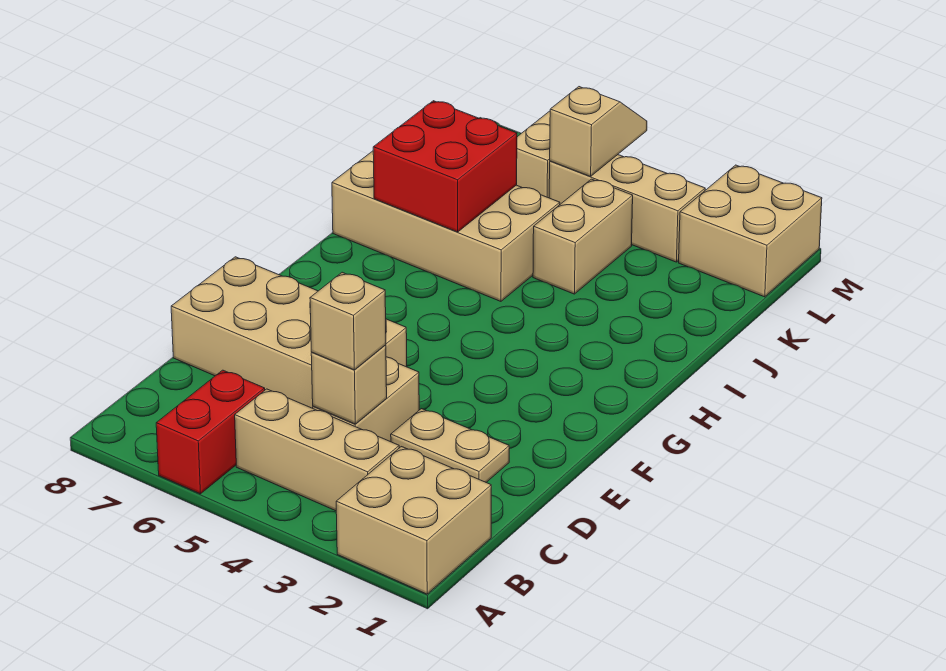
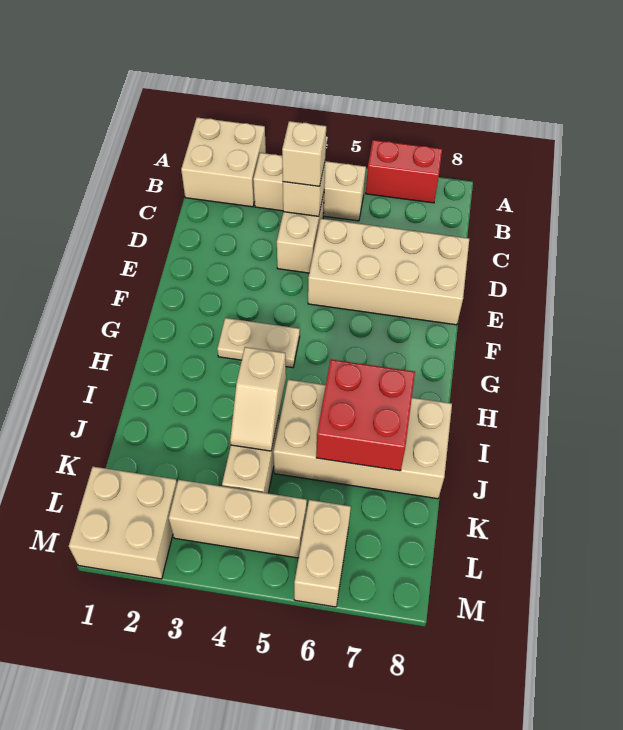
red brick A6:B6 level 1 -> red brick A6:A7 level 1
tan plate D2:D3 level 1 -> tan plate G3:G4 level 1
tan slope L5:M5 level 2 top L -> tan slope I4:J4 level 2 top I

